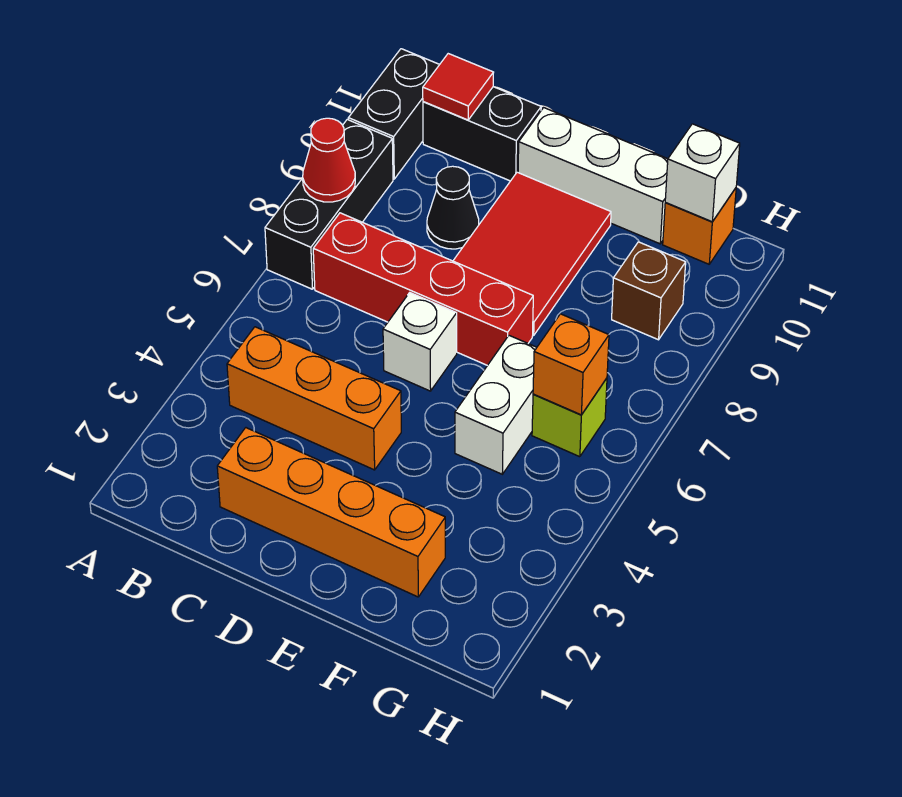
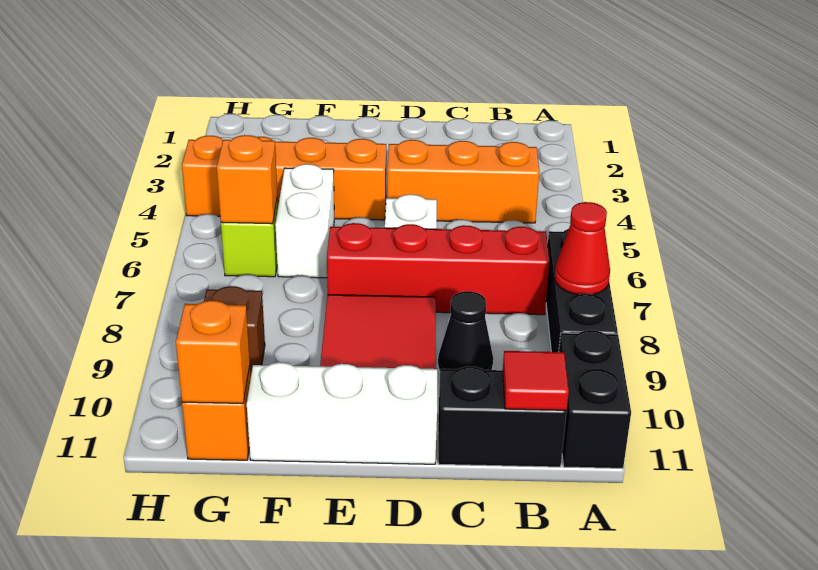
orange brick C2:F2 level 1 -> orange brick E4:H4 level 1
white brick G11 level 2 -> orange brick G11 level 2

